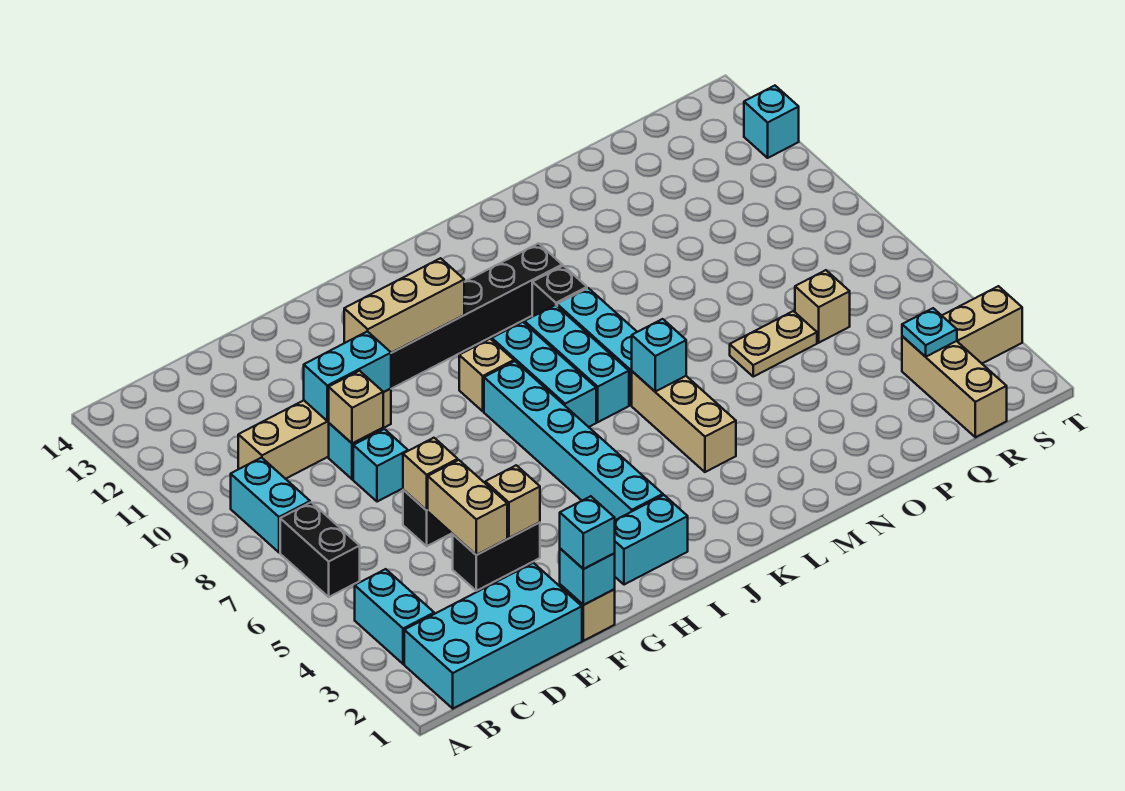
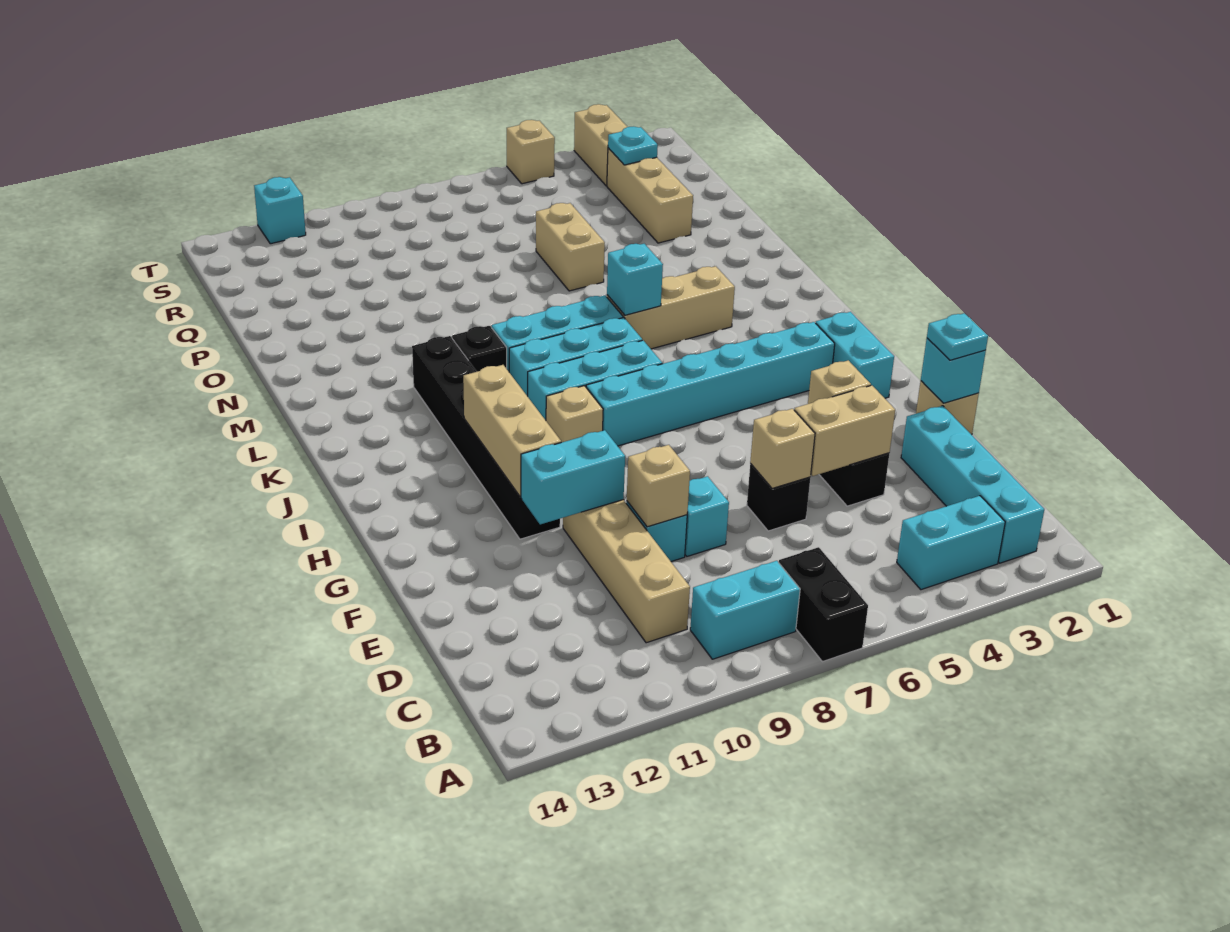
cyan brick B1:E2 level 1 -> cyan brick B2:E2 level 1
black brick B6:B7 level 1 -> black brick A7:B7 level 1
cyan brick E10:F10 level 2 -> cyan brick F10:F11 level 2
cyan brick F1 level 3 -> cyan plate F1 level 3
tan plate O6:P6 level 1 -> tan brick O6:P6 level 1
tan brick Q6 level 1 -> tan brick T5 level 1
tan brick R1:R3 level 1 -> tan brick P3:R3 level 1

